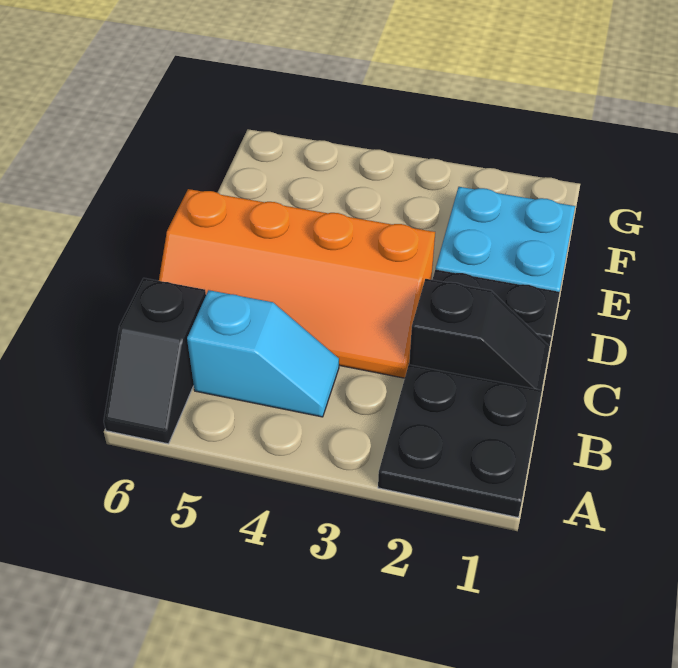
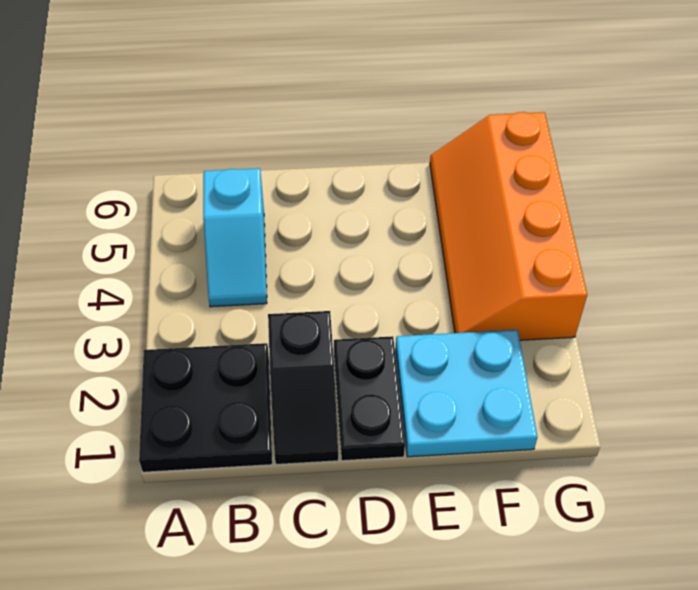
black slope A6:B6 level 1 top B -> none
orange slope C3:D6 level 1 top D -> orange slope F3:G6 level 1 top G

